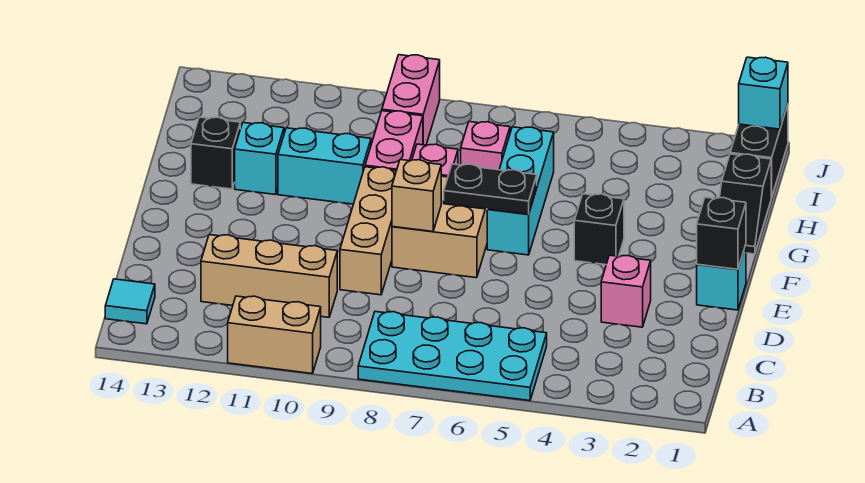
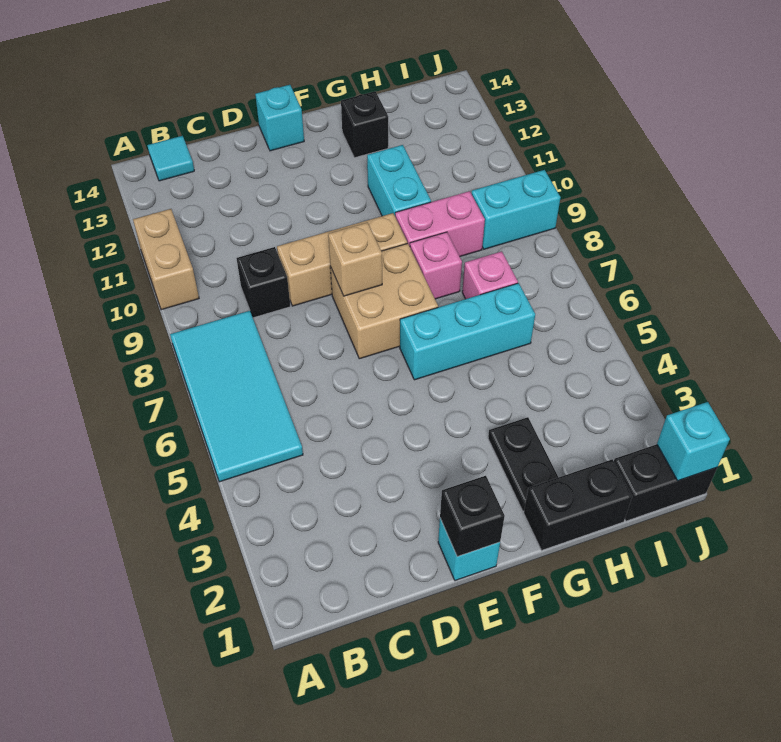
cyan plate A5:B8 level 1 -> cyan tile A5:B8 level 1
tan brick C10:C12 level 1 -> none
pink brick D3 level 1 -> none
black brick F4 level 1 -> black brick C9 level 1
black plate F6:F7 level 2 -> black plate G2:G3 level 1
black slope G1:H1 level 1 top H -> black brick G1:H1 level 1
cyan brick G12 level 1 -> cyan brick E14 level 1
pink brick I9:J9 level 1 -> cyan brick I9:J9 level 1

